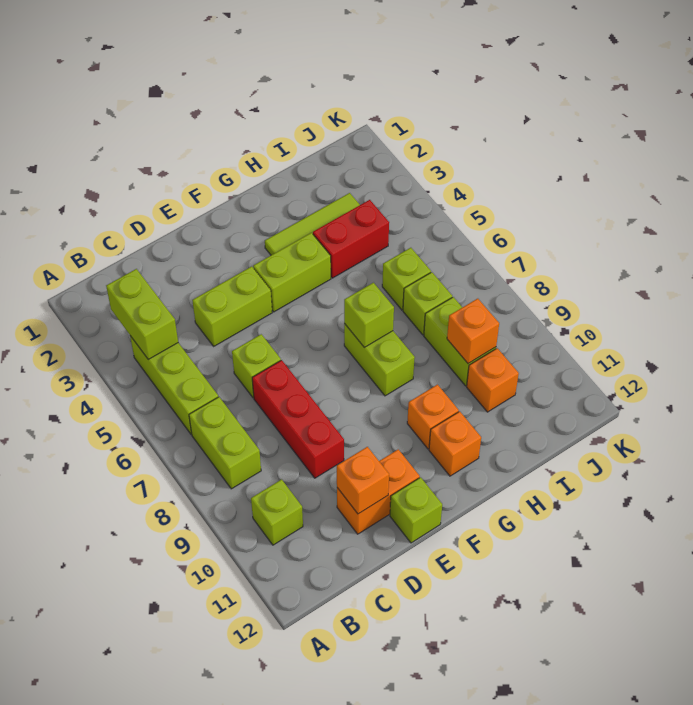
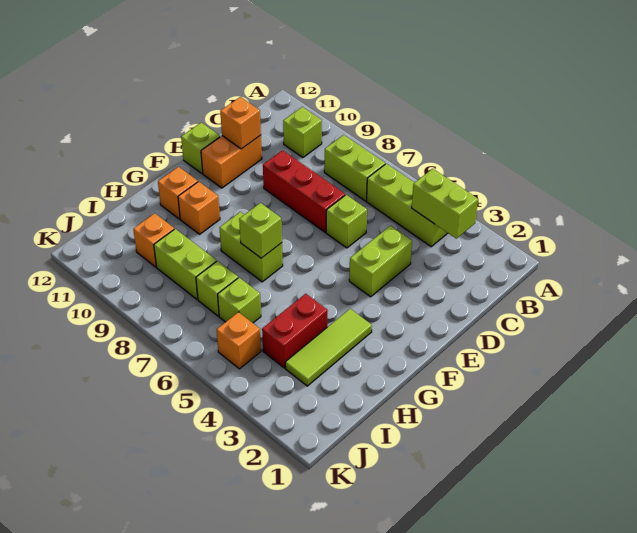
lime brick F4:G4 level 1 -> none
orange brick I9 level 2 -> orange brick J5 level 1

